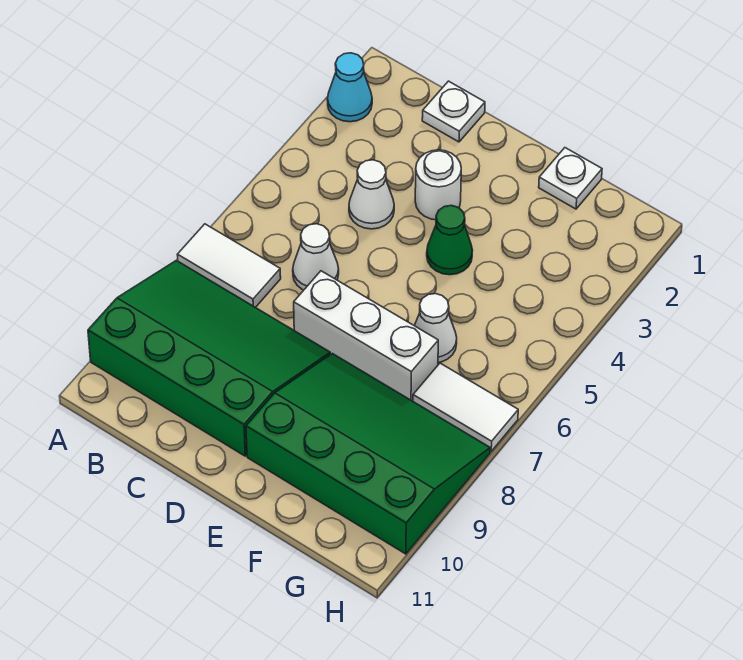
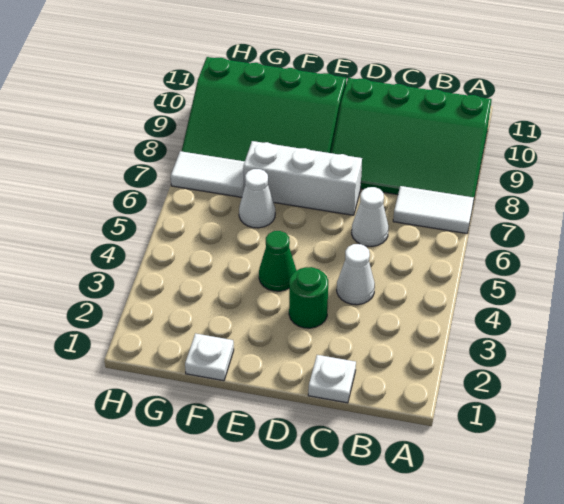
cyan cone A2 level 1 -> none
white round brick D3 level 1 -> green round brick D3 level 1

